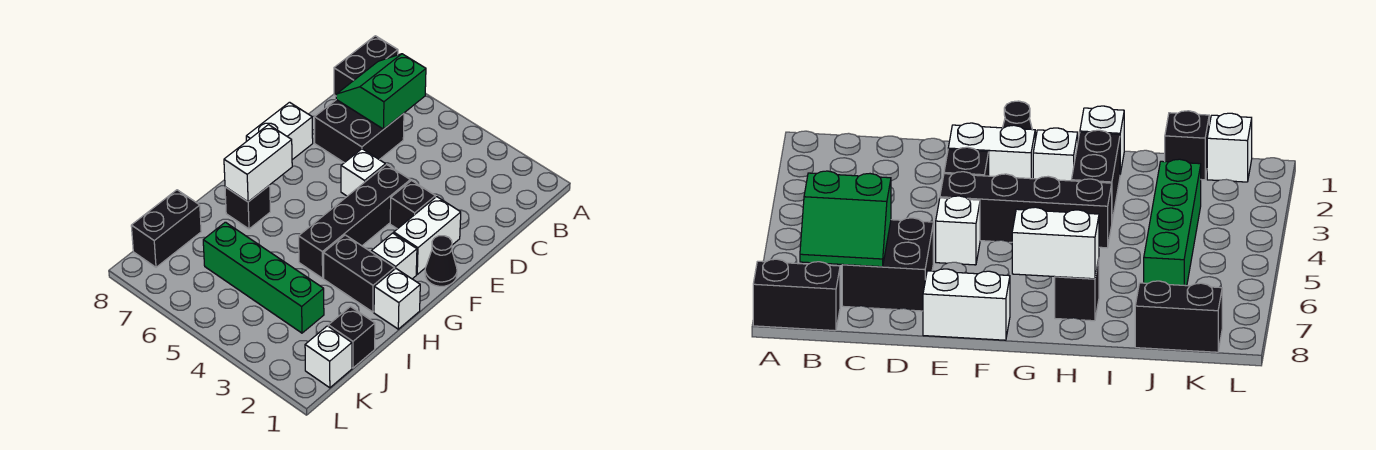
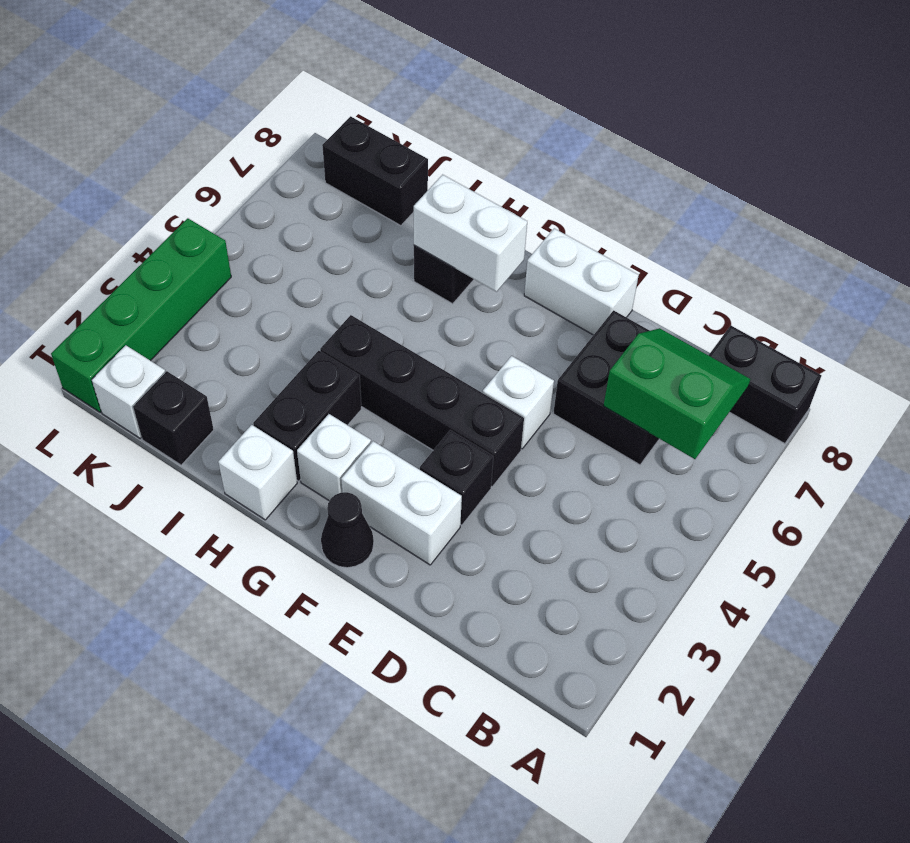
green brick J3:J6 level 1 -> green brick L1:L4 level 1

